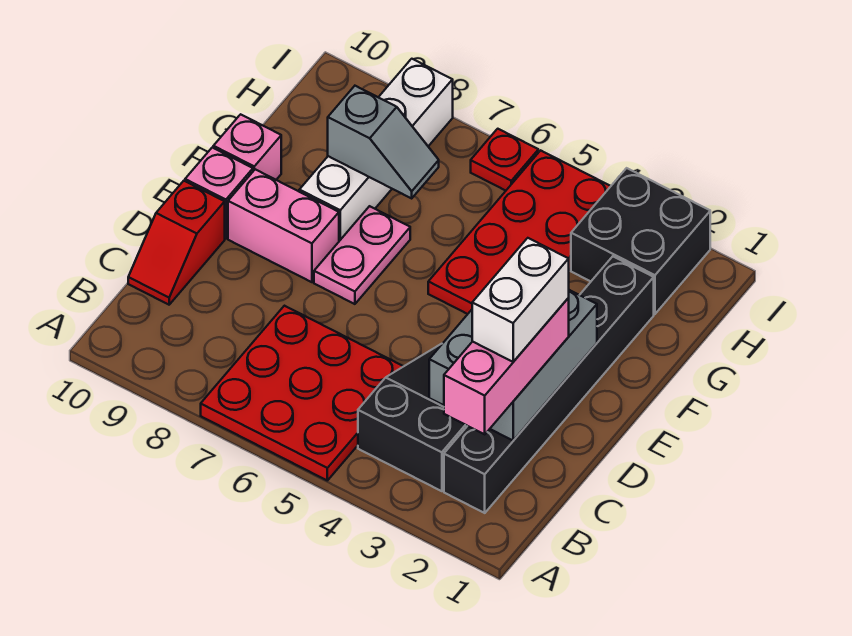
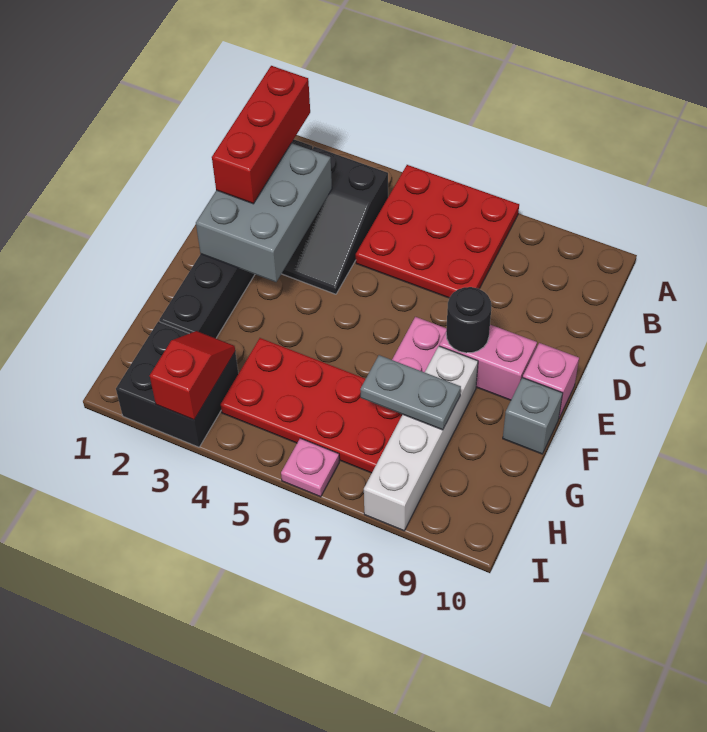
pink brick B2:D2 level 3 -> red brick B2:D2 level 3
white brick C2:D2 level 4 -> none
red slope C10:D10 level 1 top D -> red slope H3:I3 level 2 top I
none -> black round brick E8 level 2
red plate F4:I5 level 1 -> red plate G4:H7 level 1
pink brick F10 level 1 -> grey brick F10 level 1
grey slope G7:G8 level 2 top 8 -> grey plate G7:G8 level 2
red plate I6 level 1 -> pink plate I6 level 1

